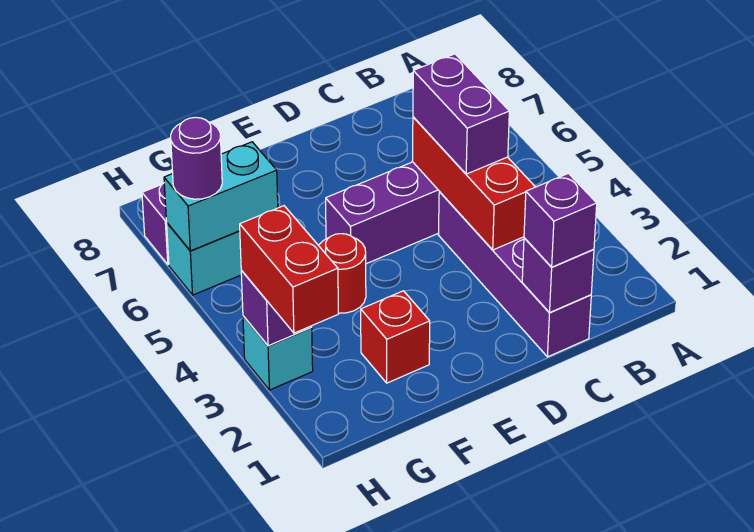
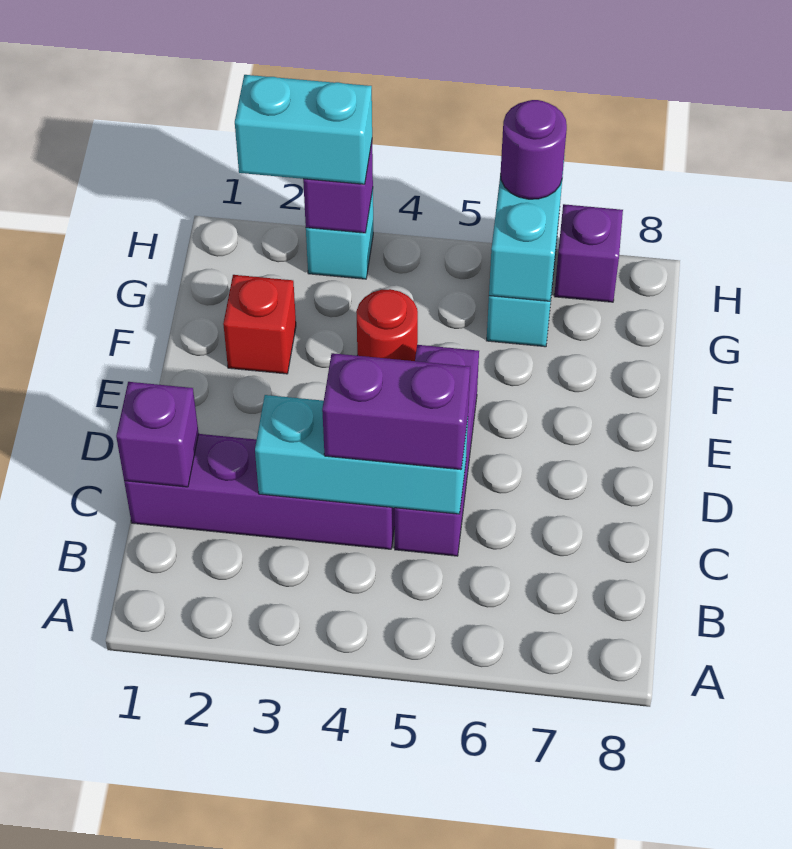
purple brick C1 level 3 -> none
red brick C3:C5 level 2 -> cyan brick C3:C5 level 2
red brick H2:H3 level 3 -> cyan brick H2:H3 level 3

